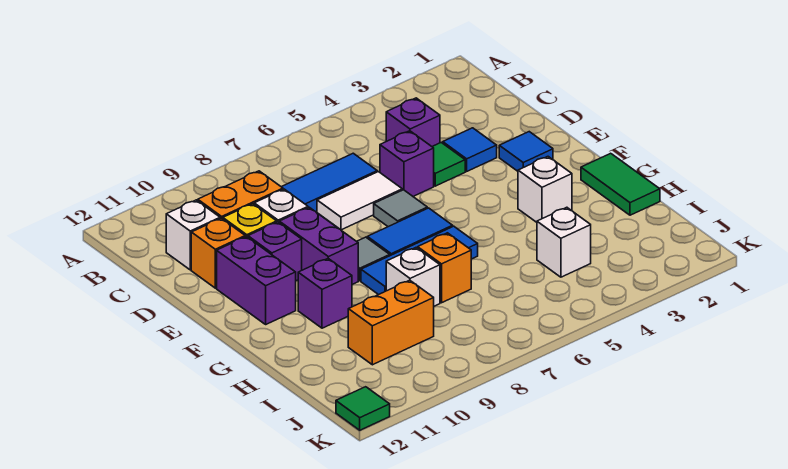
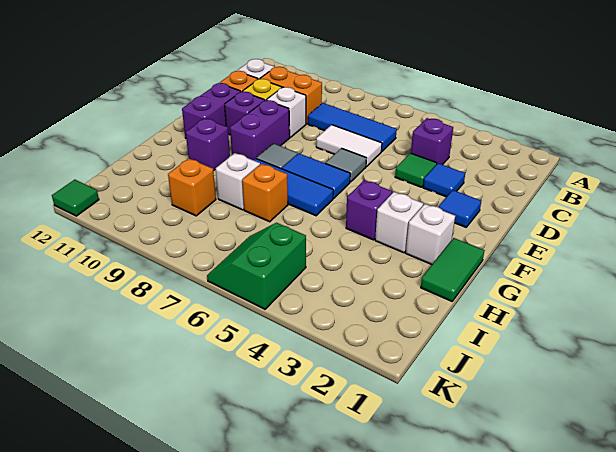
purple brick D5 level 1 -> purple brick G4 level 1
white brick I4 level 1 -> white brick G2 level 1
orange brick I9:I10 level 1 -> orange brick I9 level 1
none -> green slope J5:K6 level 1 top 5

